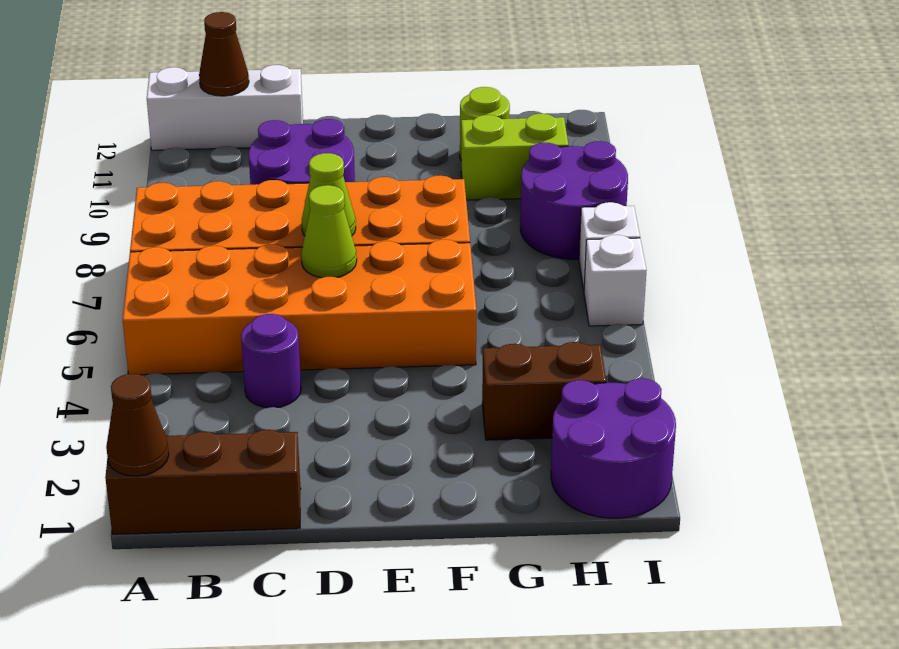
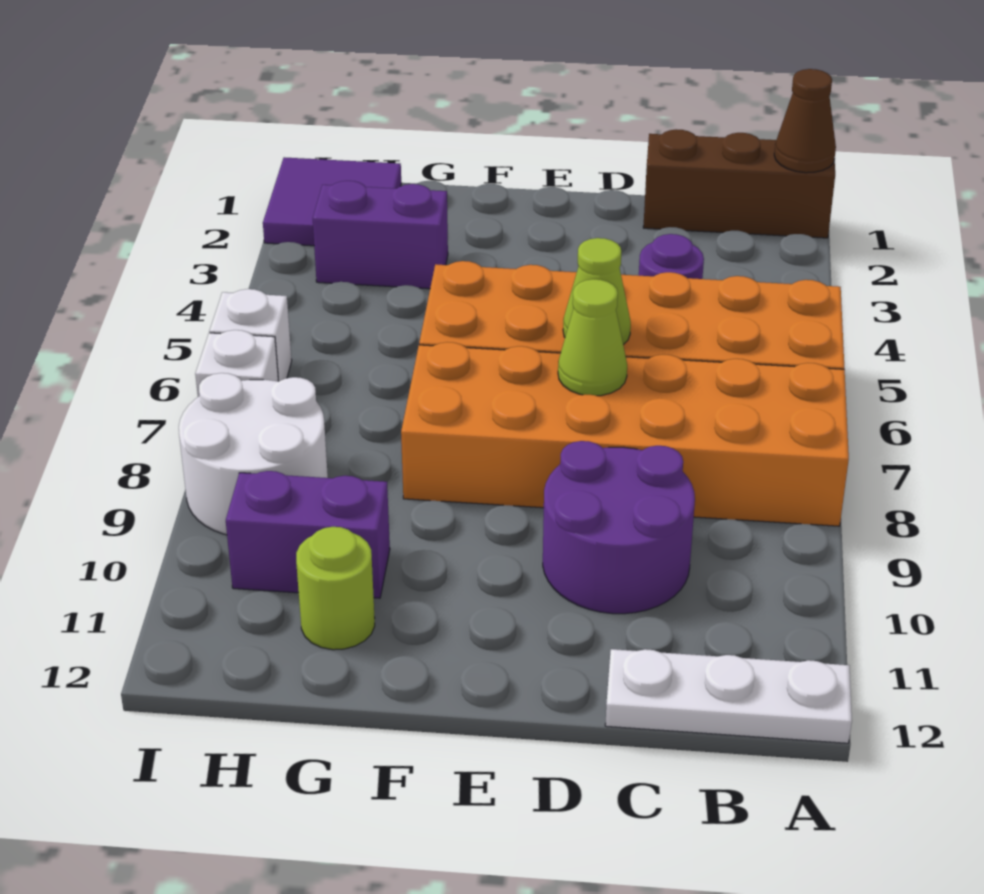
white brick A12:C12 level 1 -> white plate A12:C12 level 1
brown cone B12 level 2 -> none
brown brick G3:H3 level 1 -> purple brick G3:H3 level 1
lime brick G10:H10 level 1 -> purple brick G10:H10 level 1
purple round brick H1:I2 level 1 -> purple tile H1:I2 level 1
purple round brick H8:I9 level 1 -> white round brick H8:I9 level 1

